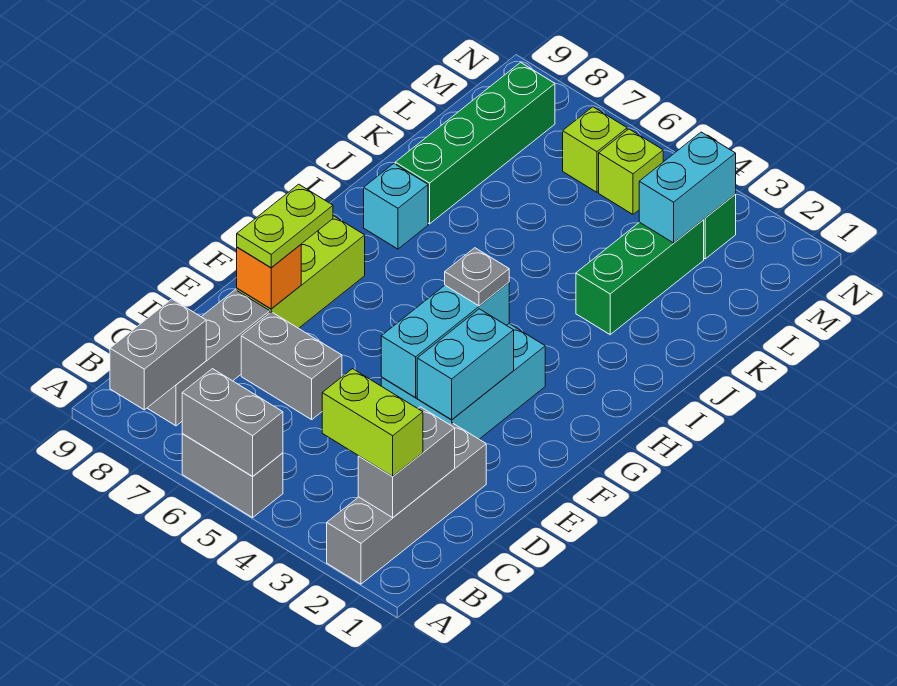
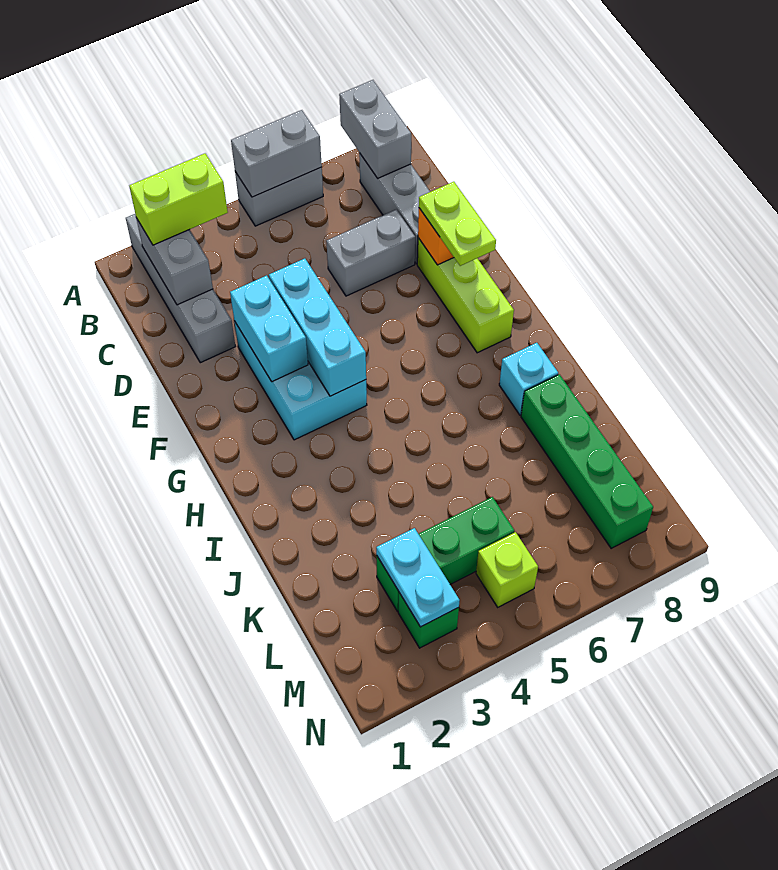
grey plate G4 level 3 -> none
green brick J3:L3 level 1 -> green brick L3:L5 level 1
cyan brick L3:M3 level 2 -> cyan plate L3:M3 level 2
lime brick M6 level 1 -> none

